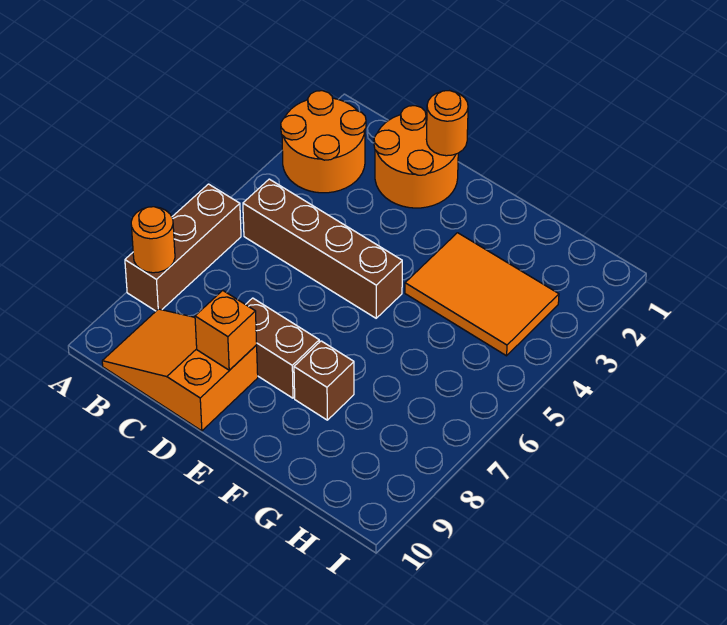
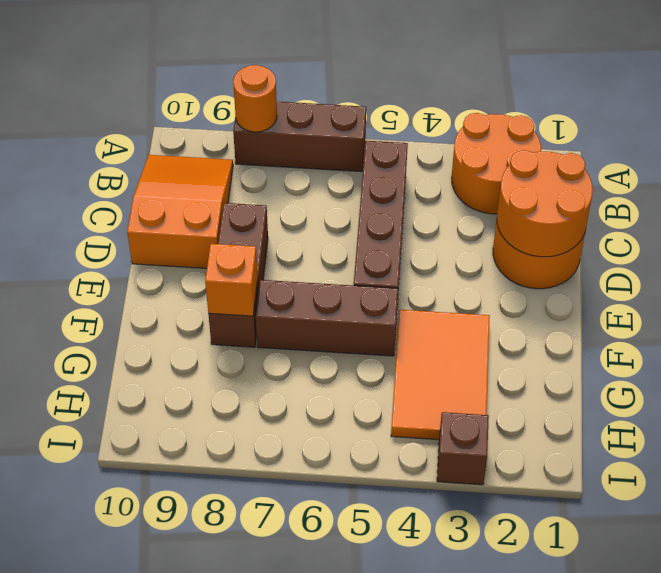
orange round brick D1 level 2 -> orange round brick C1:D2 level 2
orange brick D9 level 2 -> orange brick F8 level 2
none -> brown brick F5:F7 level 1
none -> brown brick I3 level 1

